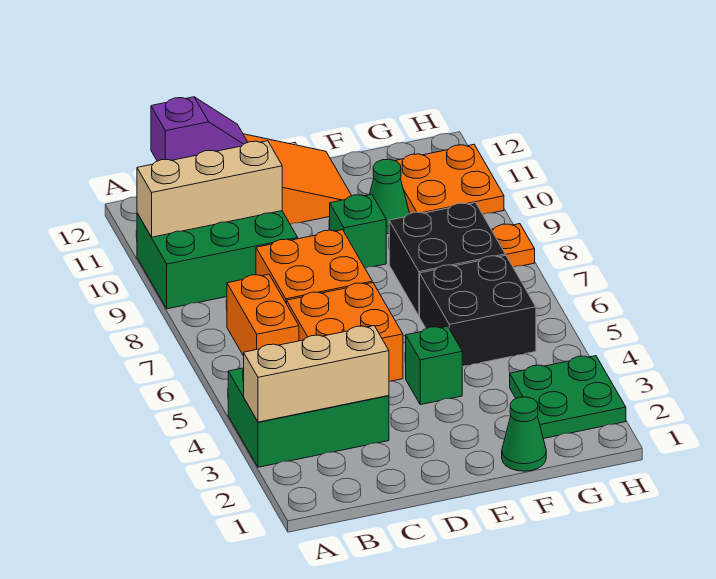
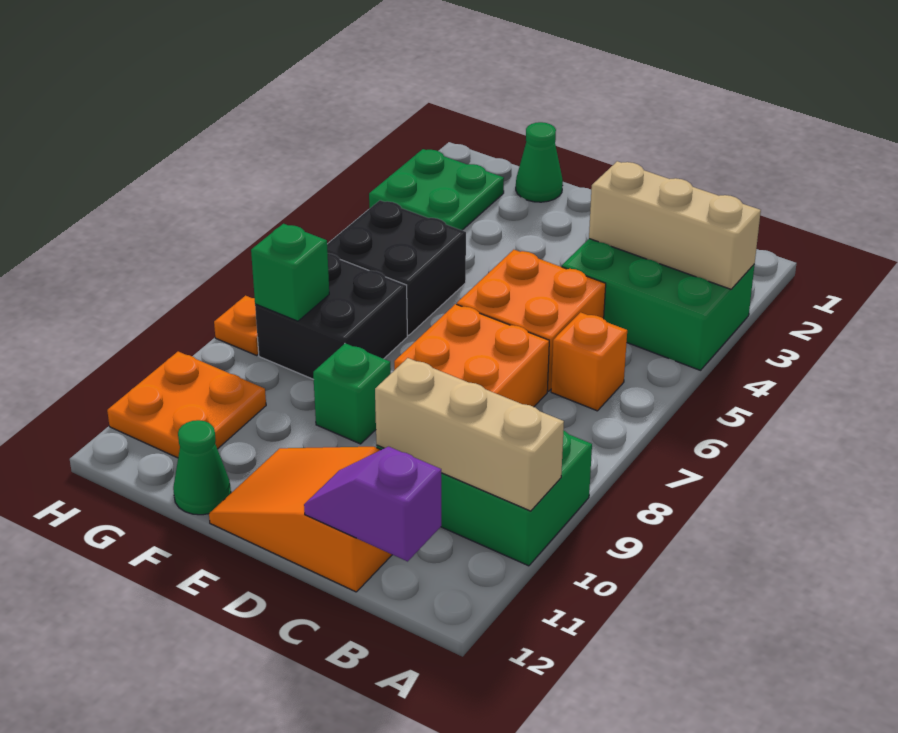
orange brick B6:B7 level 1 -> orange brick B6 level 1
green brick E4 level 1 -> green brick G8 level 2
green cone F10 level 1 -> green cone F12 level 1

